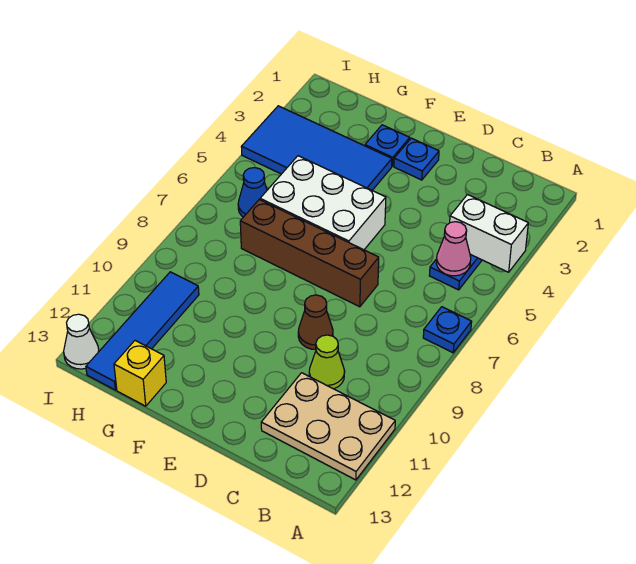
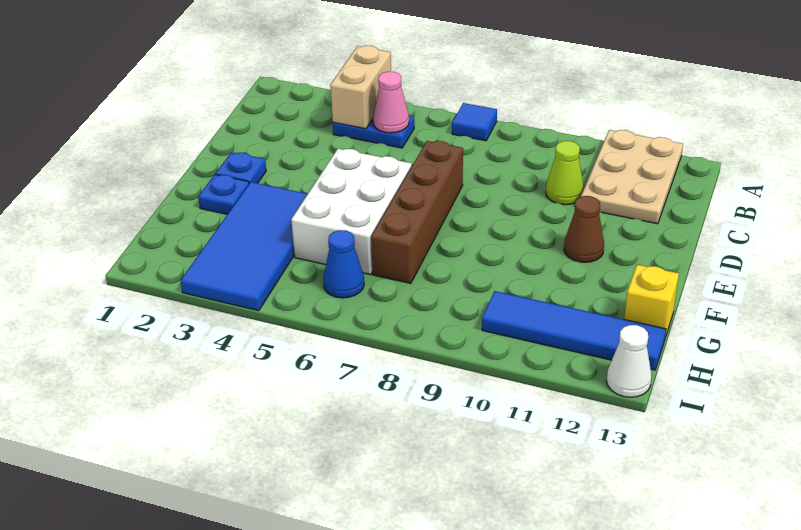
white brick A4:B4 level 2 -> tan brick A4:B4 level 2
blue plate A7 level 1 -> blue tile A7 level 1
brown cone D9 level 1 -> brown cone E11 level 1

